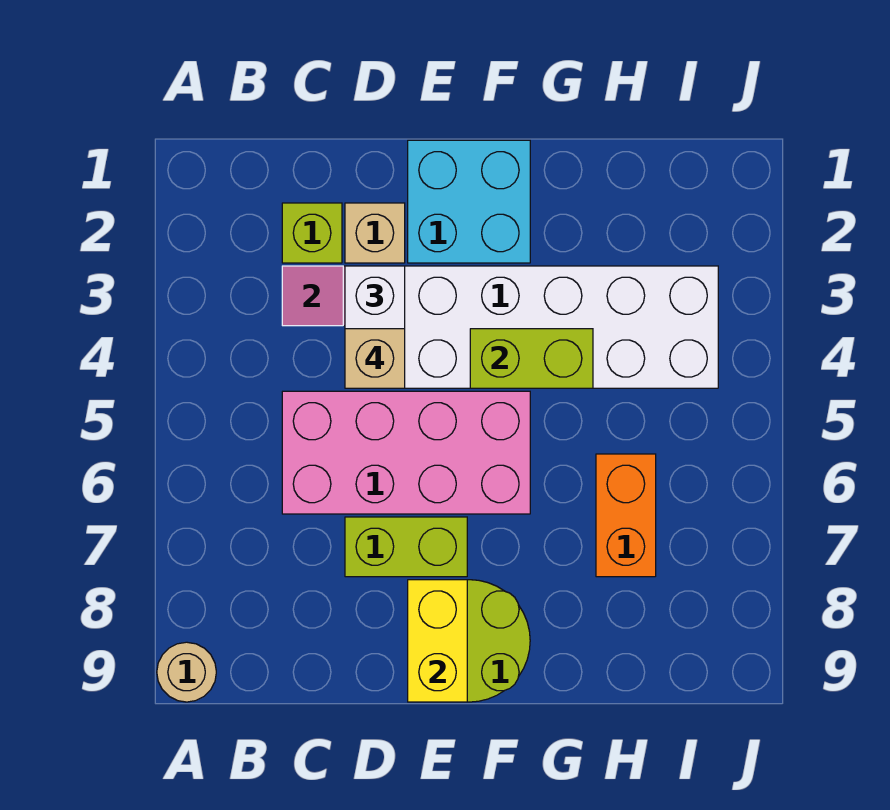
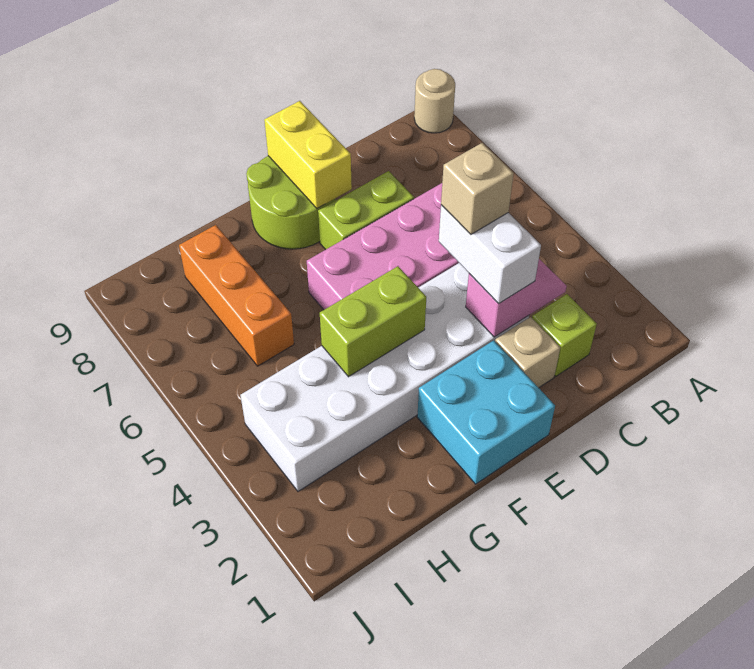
orange brick H6:H7 level 1 -> orange brick H6:H8 level 1

